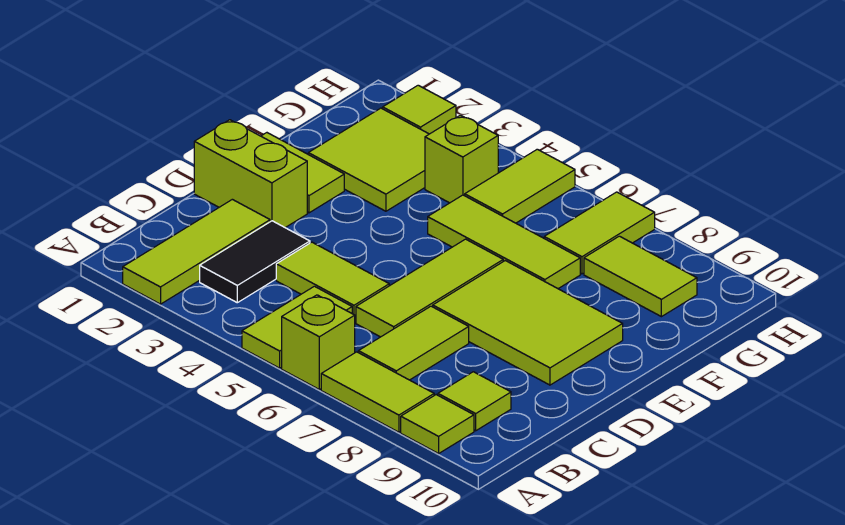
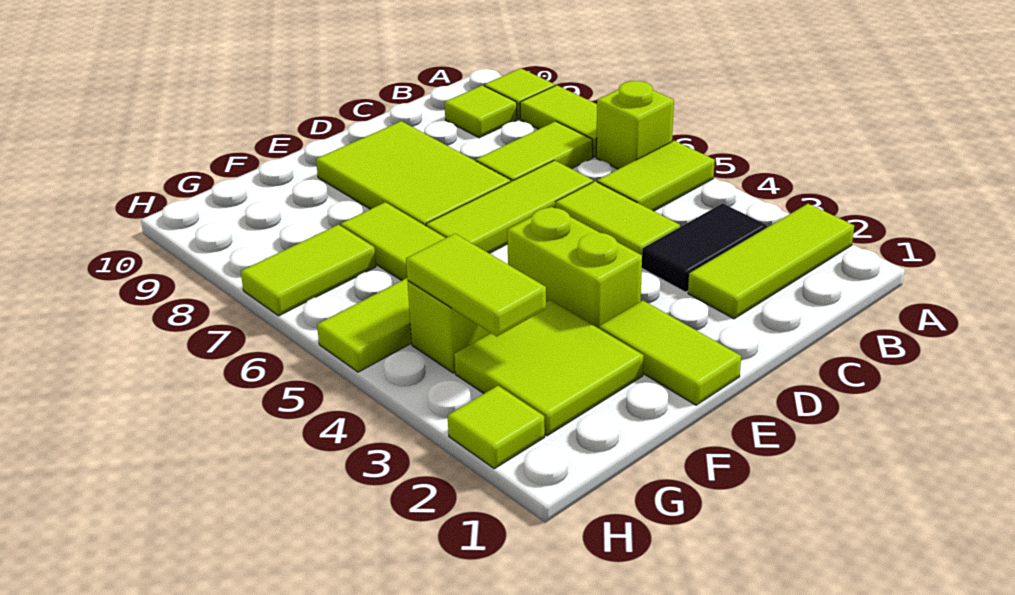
lime brick D1:D2 level 1 -> lime brick E3:E4 level 1
lime tile G8:G9 level 1 -> lime tile G3:G4 level 2

